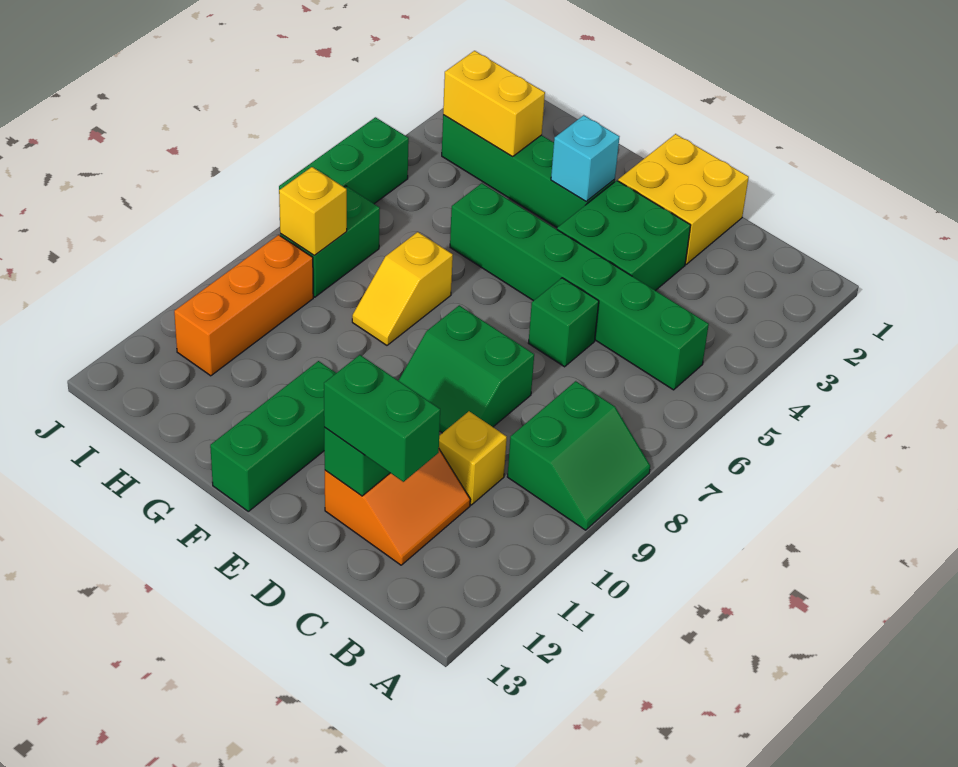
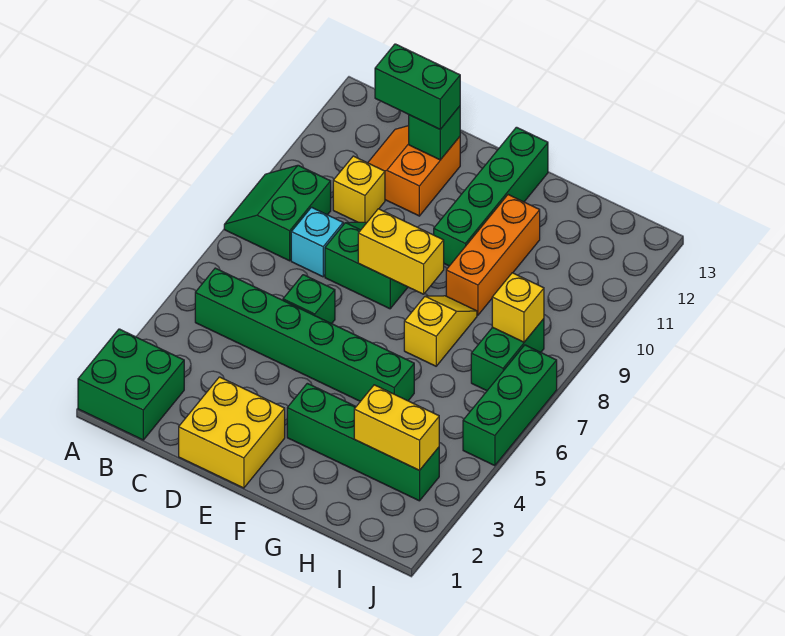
green brick D3:E4 level 1 -> green brick A1:B2 level 1
none -> yellow brick E8:F8 level 2
cyan brick F3 level 2 -> cyan brick C8 level 1
green brick F11:F13 level 1 -> green brick F10:F13 level 1
orange brick I9:I11 level 1 -> orange brick G9:G11 level 1

